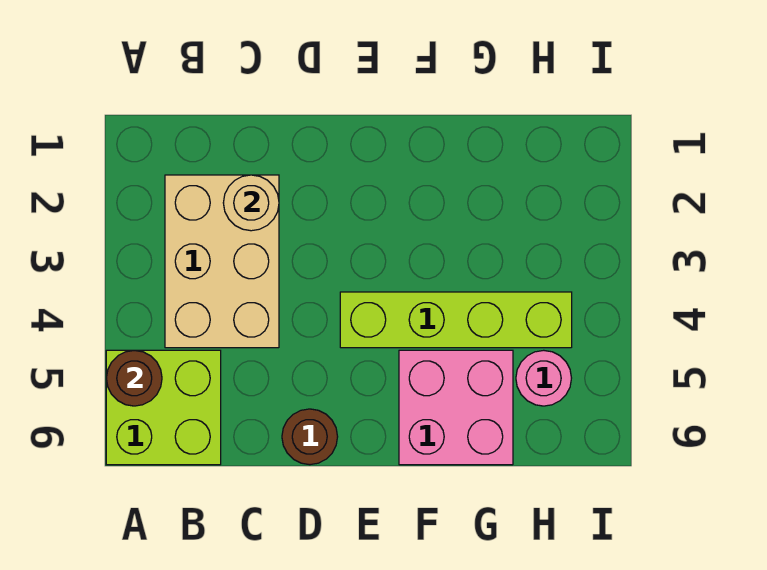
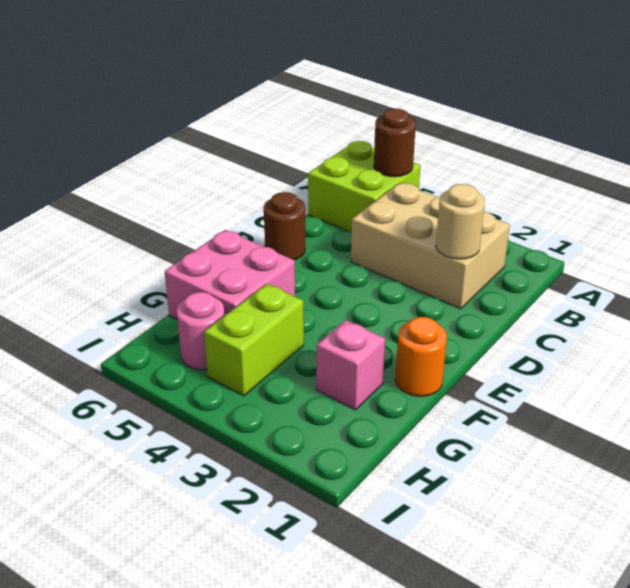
lime brick E4:H4 level 1 -> lime brick G4:H4 level 1
none -> orange round brick F1 level 1
none -> pink brick G2 level 1

